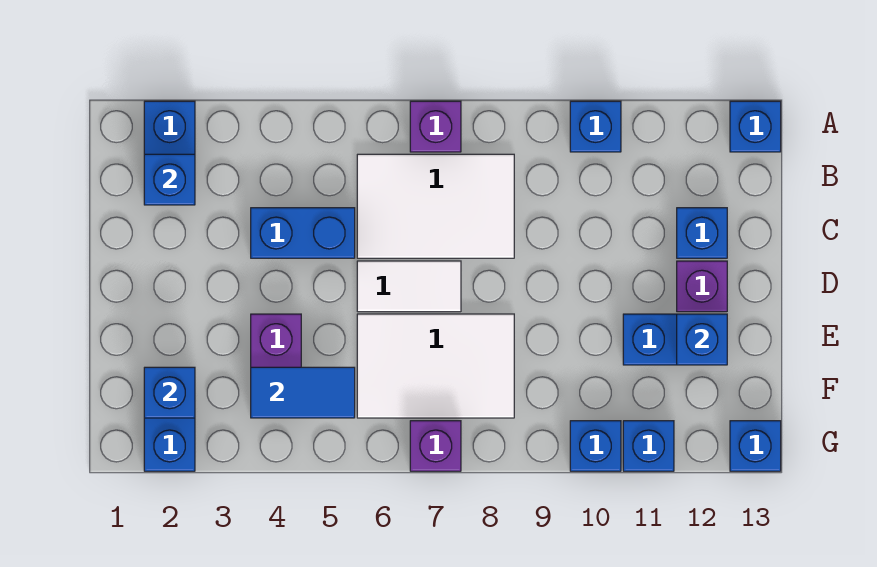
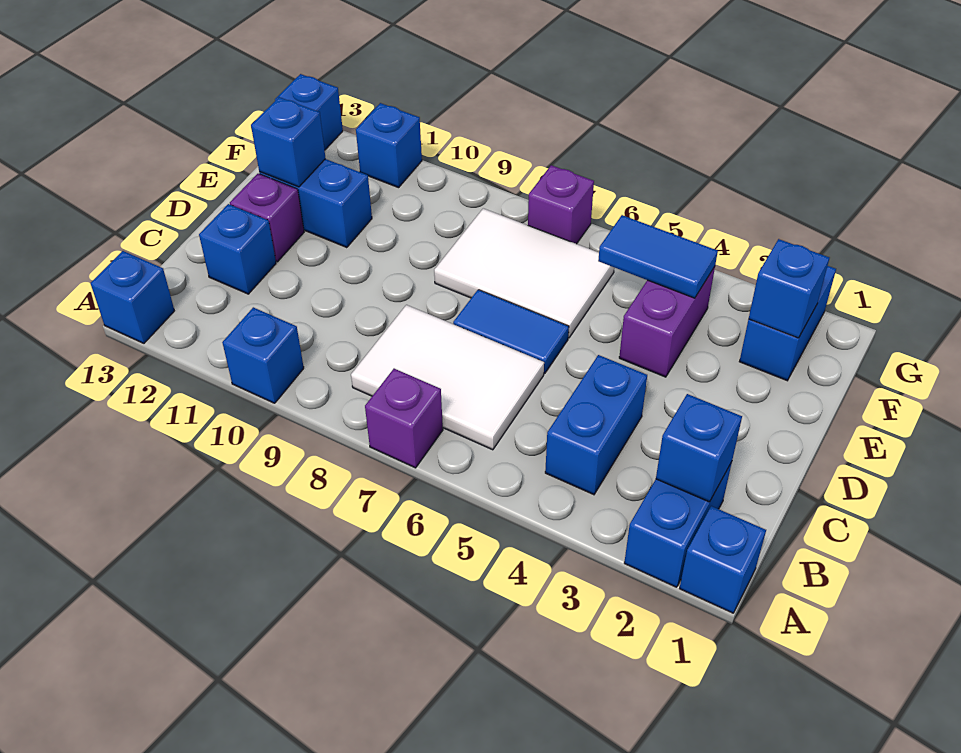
blue brick C4:C5 level 1 -> blue brick B4:C4 level 1
white tile D6:D7 level 1 -> blue tile D6:D7 level 1
blue brick G10 level 1 -> blue brick A1 level 1

